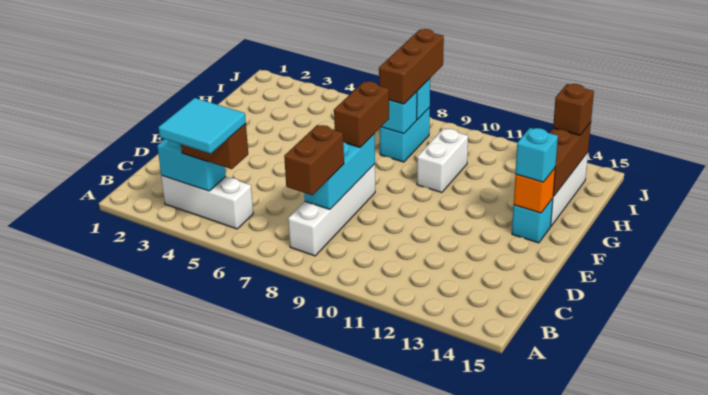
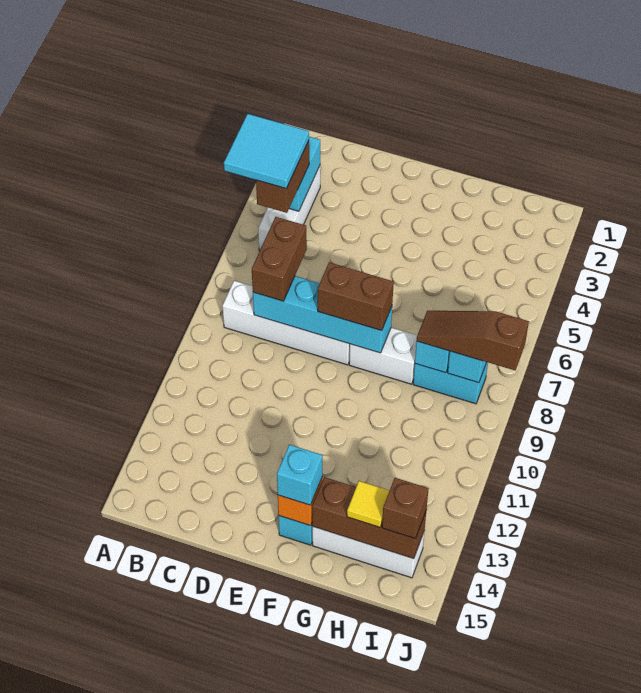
brown brick B8:C8 level 3 -> brown brick C7:C8 level 3
cyan brick C8:E8 level 2 -> cyan brick C8:F8 level 2
white brick G10:H10 level 1 -> white brick F8:G8 level 1
brown brick H8:J8 level 3 -> brown slope H8:J8 level 3 top J
none -> yellow tile H14 level 3

